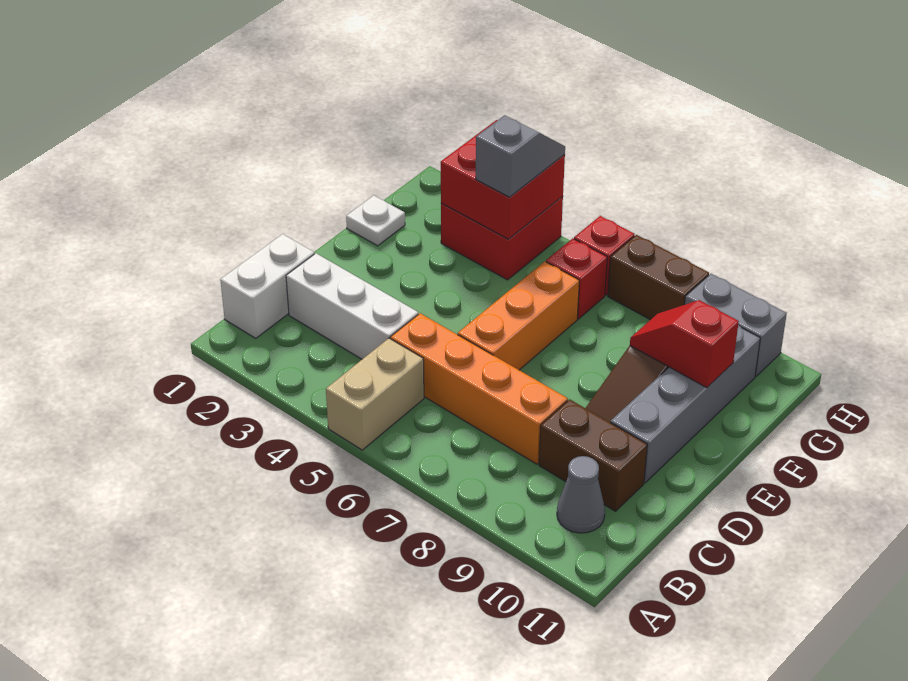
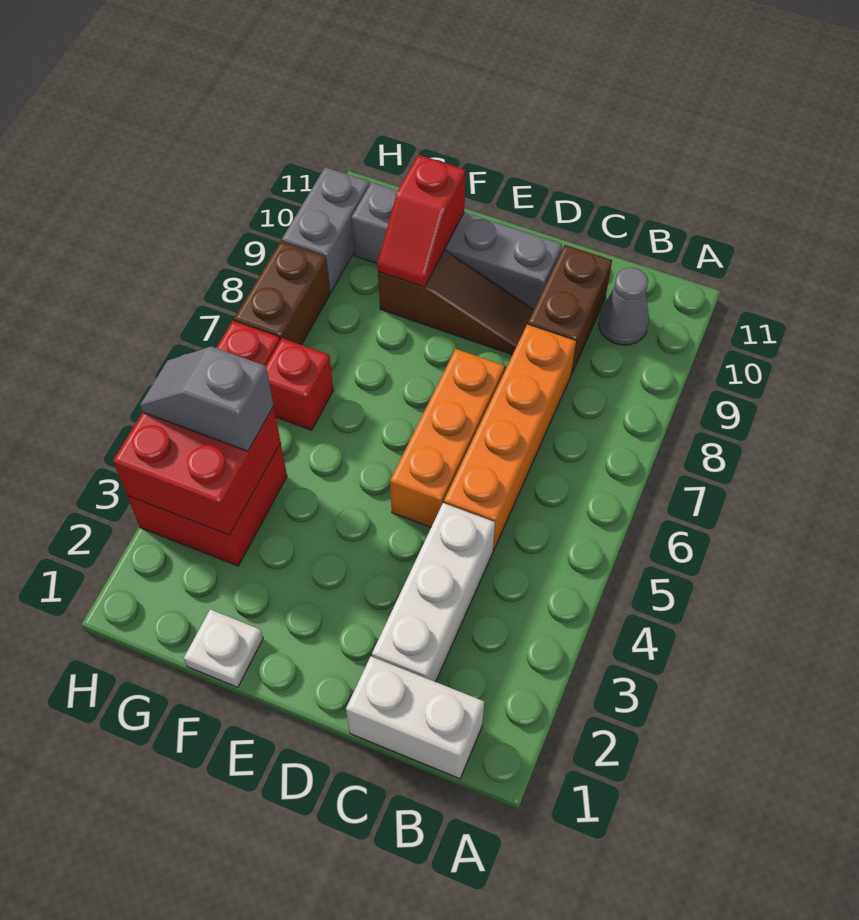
tan brick A5:B5 level 1 -> none
orange brick D6:F6 level 1 -> orange brick D5:D7 level 1

